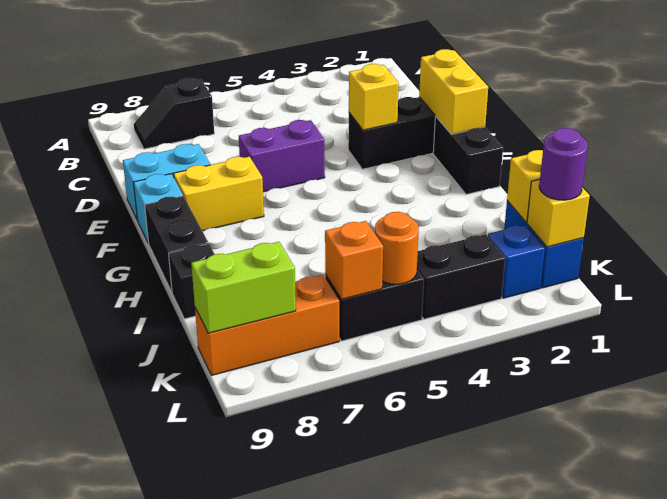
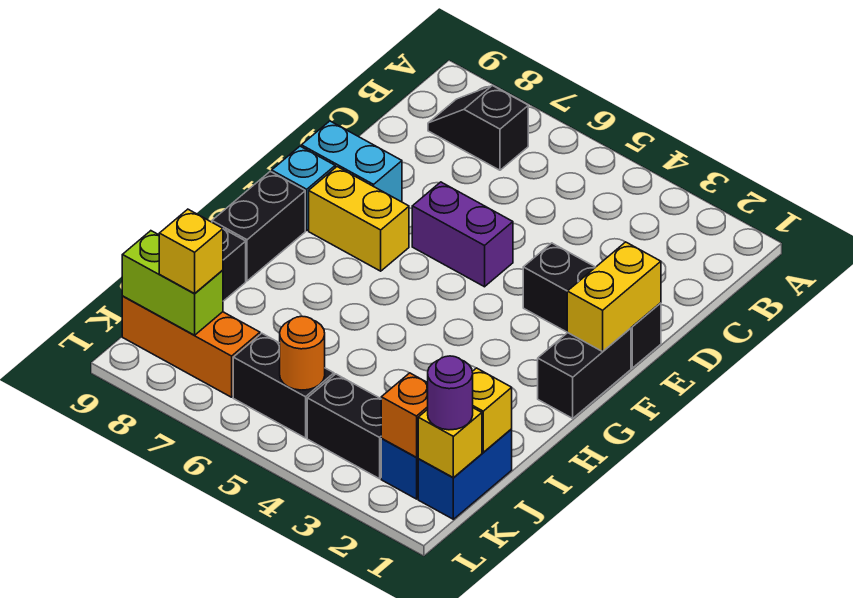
yellow brick E3 level 2 -> yellow brick K8 level 3
orange brick K6 level 2 -> orange brick K2 level 2

